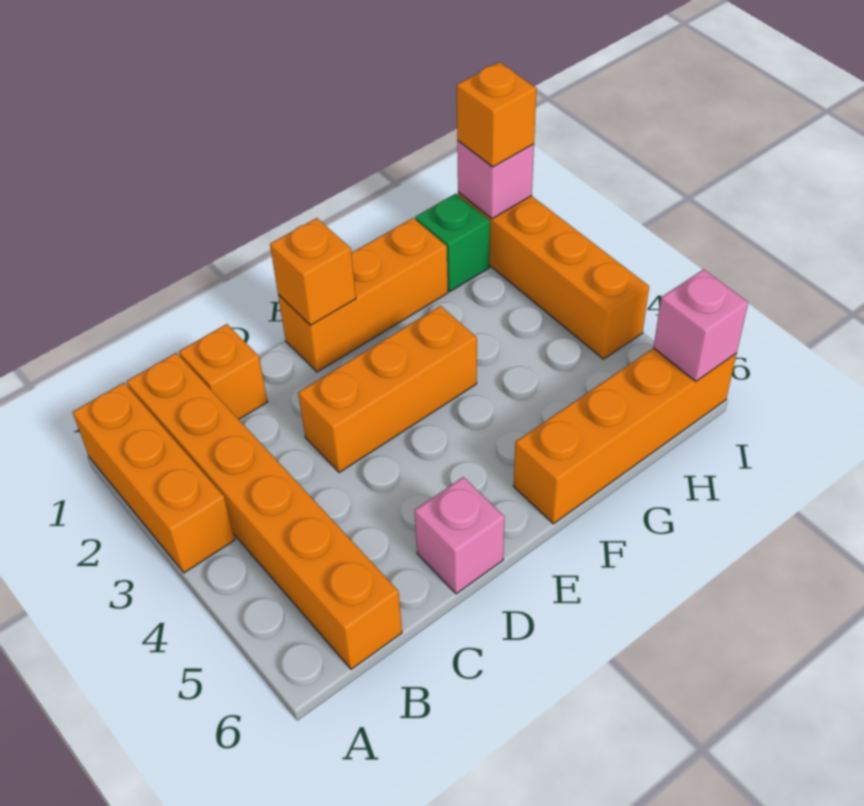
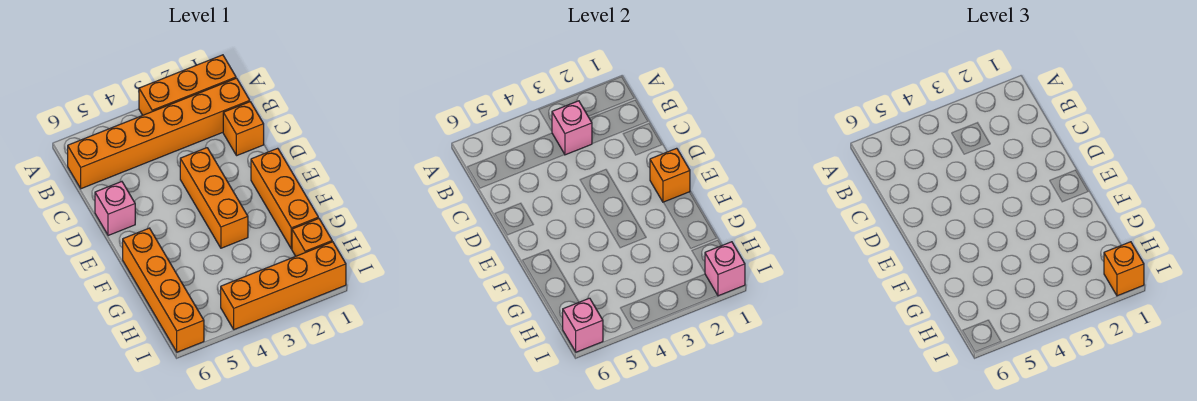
none -> pink brick B3 level 2
green brick H1 level 1 -> orange brick H1 level 1

